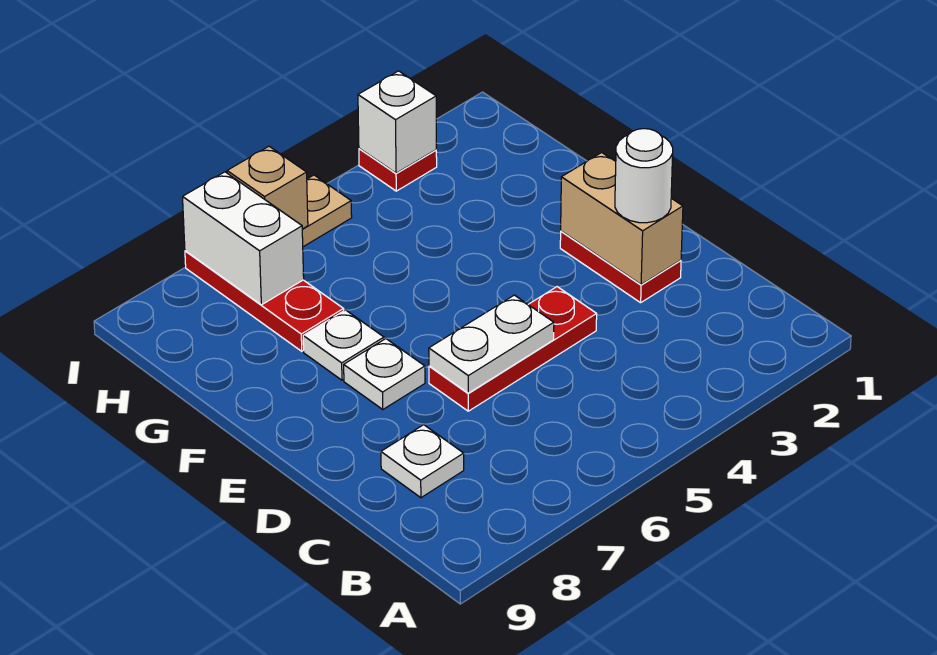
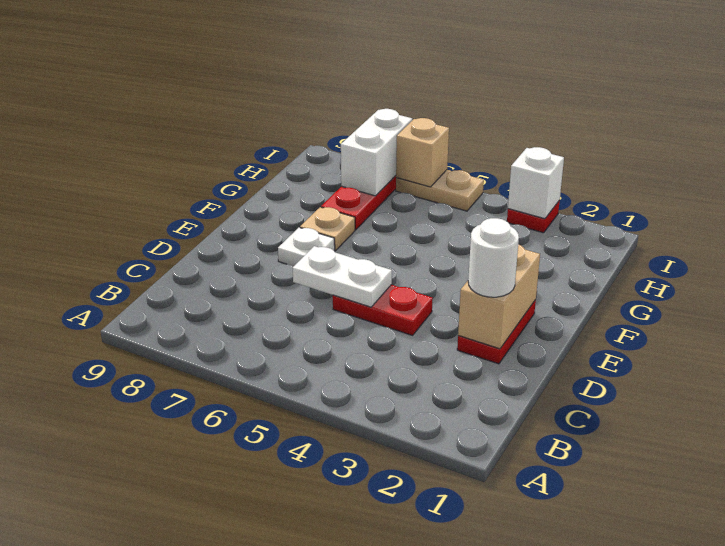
white plate C8 level 1 -> none
red plate D4:D6 level 1 -> red plate D4:D5 level 1
white plate F7 level 1 -> tan plate F7 level 1

